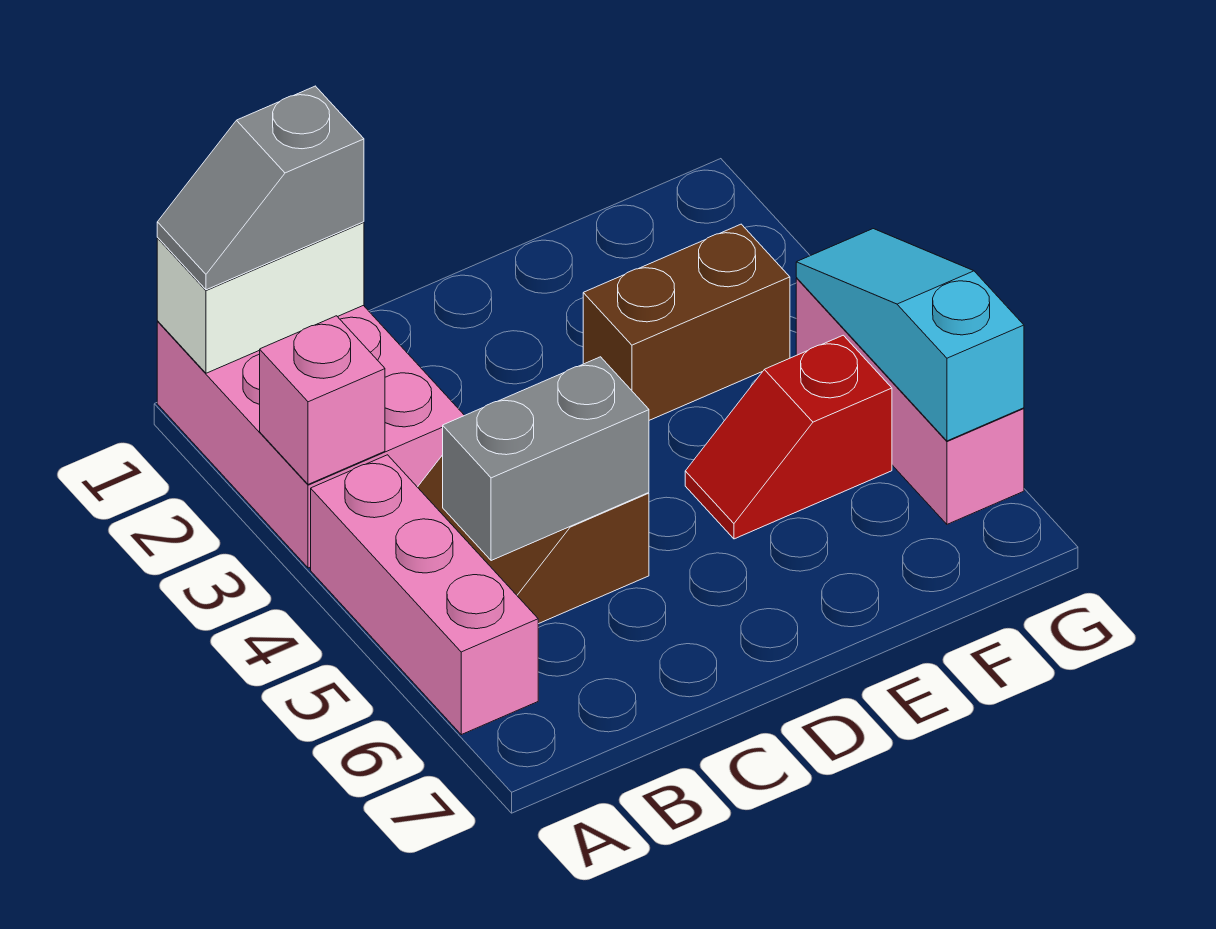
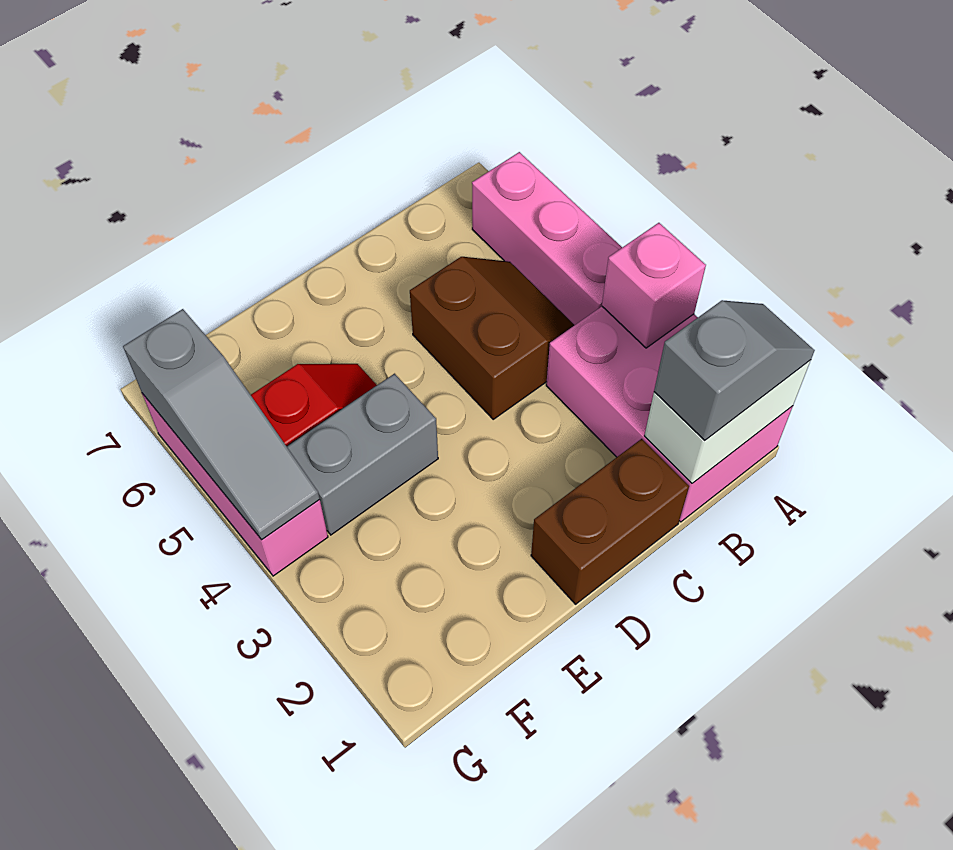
grey brick B5:C5 level 2 -> grey brick E4:F4 level 1
brown brick E3:F3 level 1 -> brown brick C1:D1 level 1
cyan slope G4:G6 level 2 top 6 -> grey slope G4:G6 level 2 top 6

